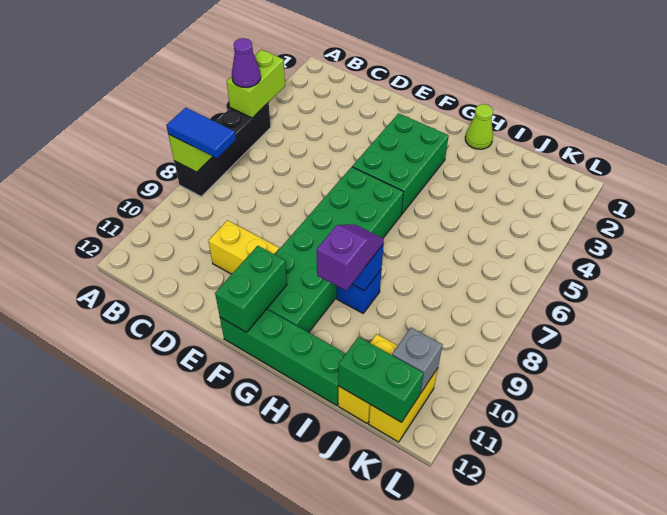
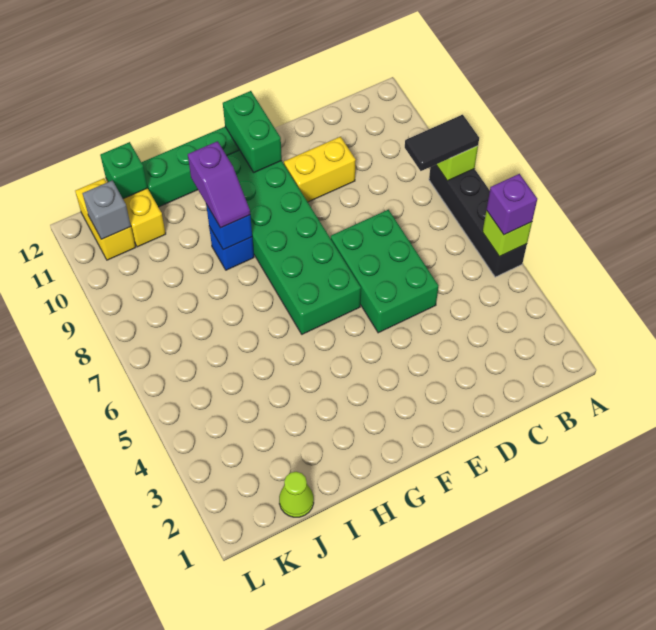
lime brick A4:A5 level 2 -> lime brick A5 level 2
purple cone A5 level 3 -> purple brick A5 level 3
blue tile A8:B8 level 3 -> black tile A8:B8 level 3
green brick F3:G5 level 1 -> green brick D5:E7 level 1
lime cone H1 level 1 -> lime cone J1 level 1
green brick J12:K12 level 2 -> green brick J12 level 2

